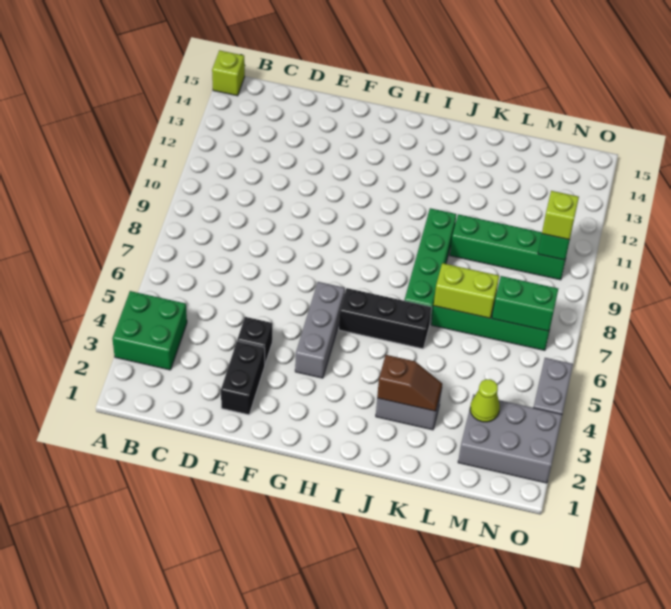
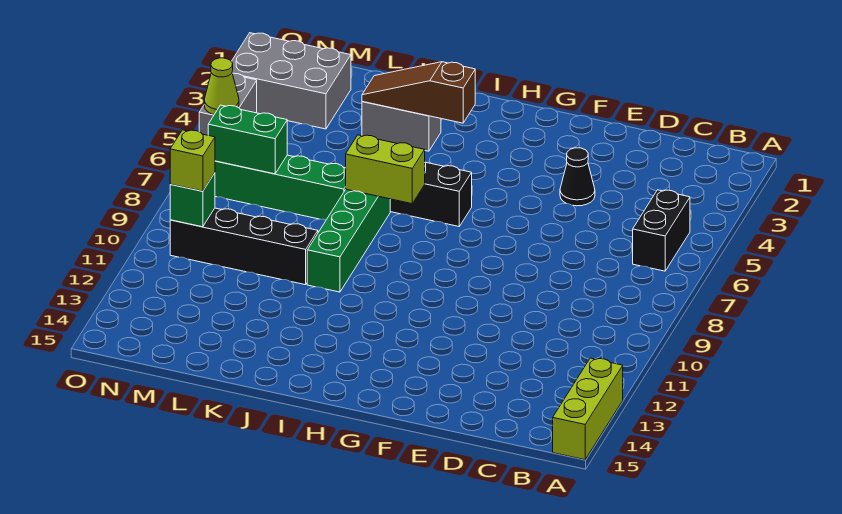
green brick A3:B4 level 1 -> none
lime brick A15 level 1 -> lime brick A13:A15 level 1
black brick E2:E3 level 1 -> black brick B5:B6 level 1
black brick E4 level 1 -> black cone E4 level 1
grey brick G4:G6 level 1 -> none
brown slope J3:K3 level 2 top J -> brown slope I3:K3 level 2 top I
lime brick K7:L7 level 2 -> lime brick I7:J7 level 2
green brick K10:N10 level 1 -> black brick K10:N10 level 1
lime cone M3 level 2 -> lime cone O5 level 2

